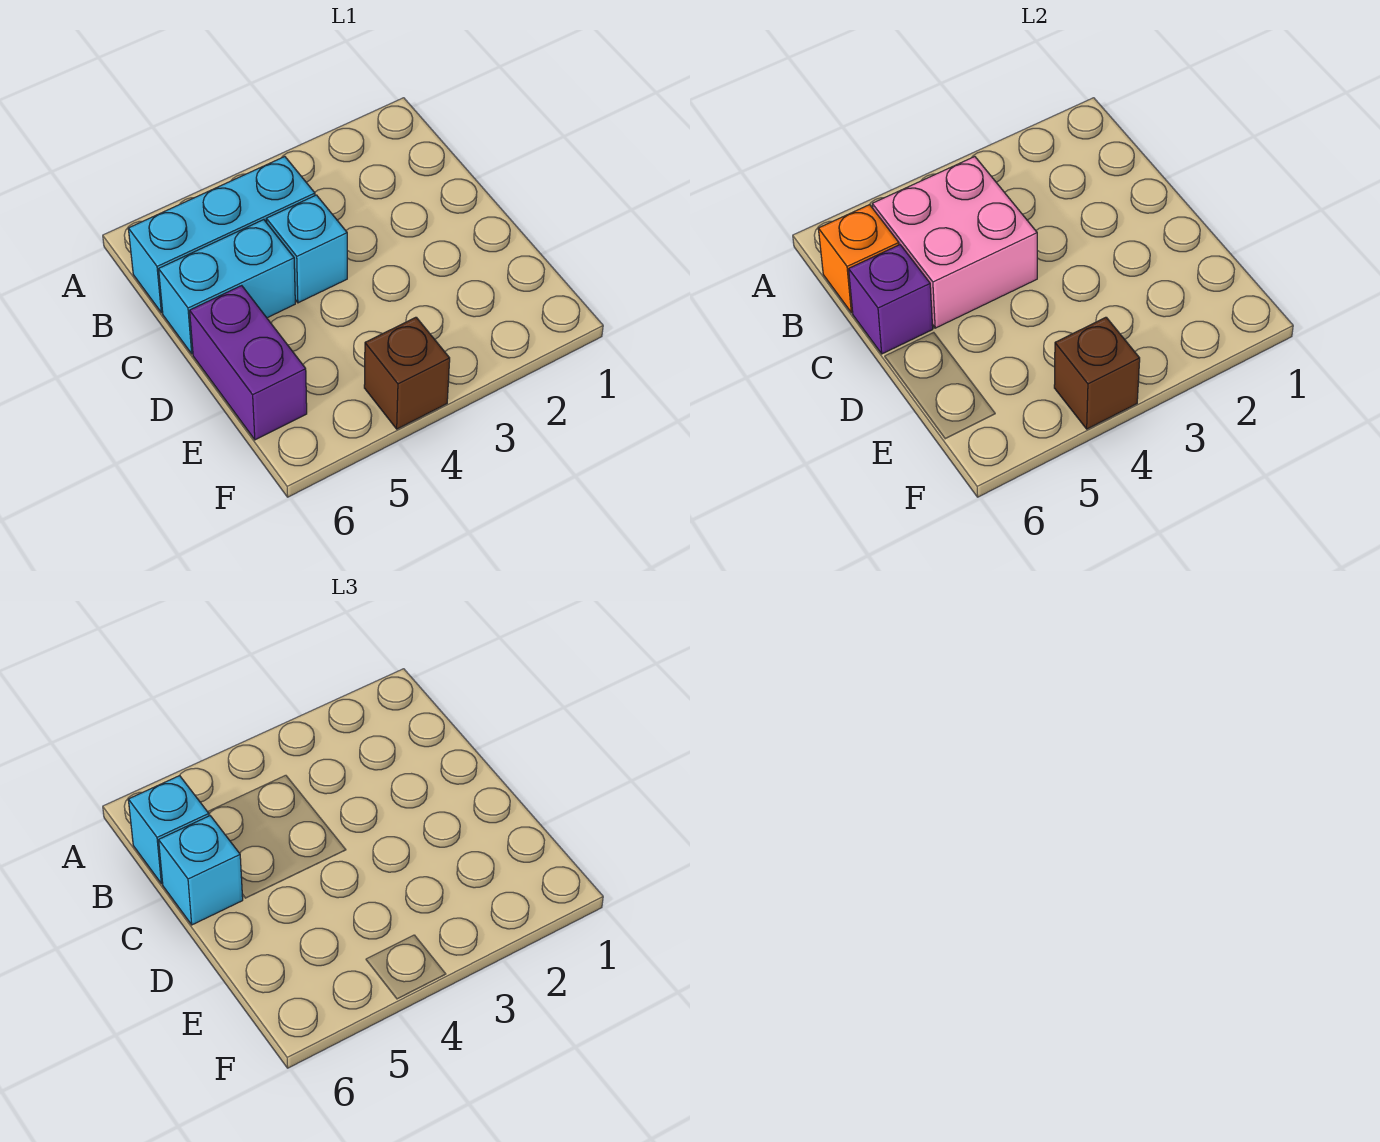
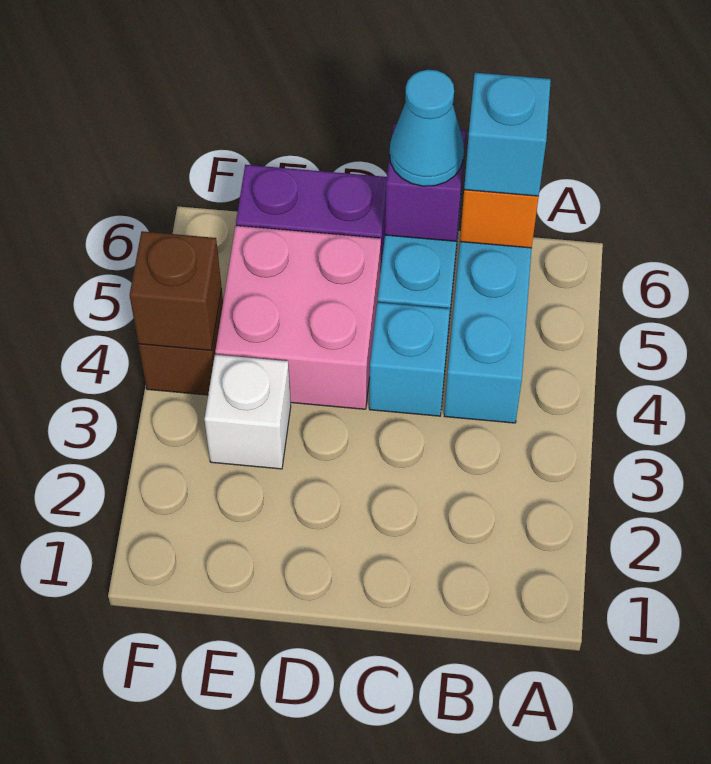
pink brick B4:C5 level 2 -> pink brick D4:E5 level 1
cyan brick C6 level 3 -> cyan cone C6 level 3
none -> white brick E3 level 1

